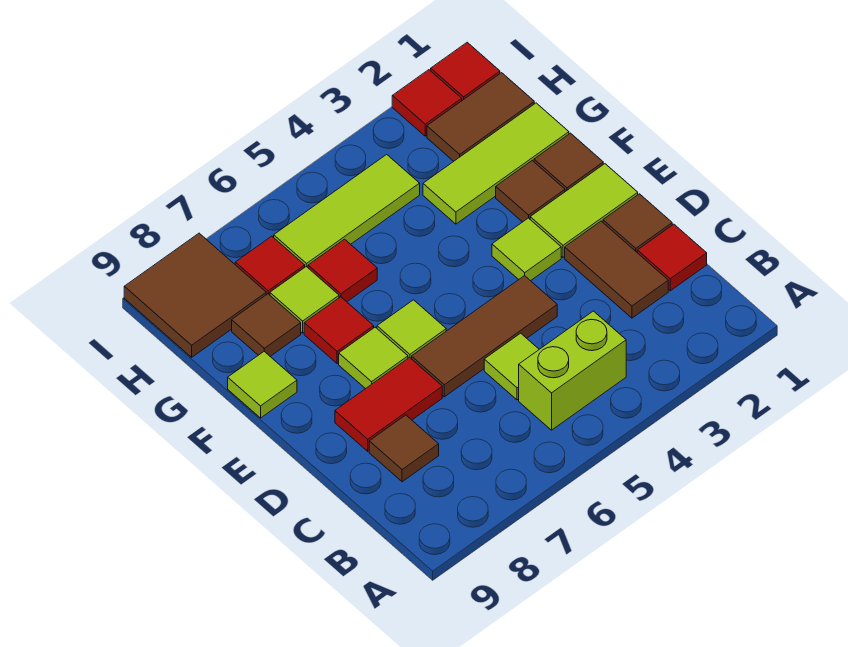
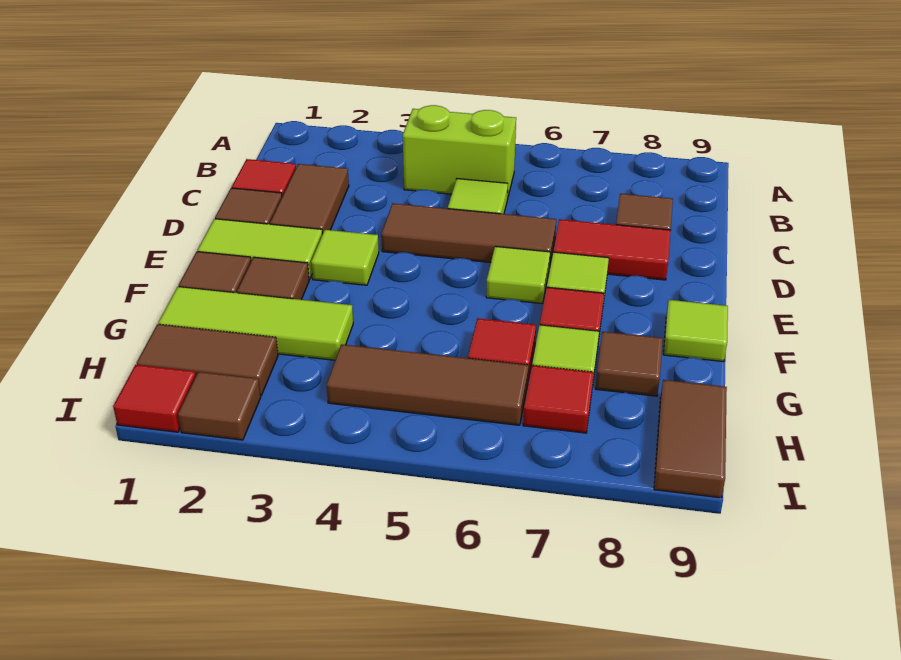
lime tile H4:H6 level 1 -> brown tile H4:H6 level 1
brown tile H8:I9 level 1 -> brown tile H9:I9 level 1
red tile I2 level 1 -> brown tile I2 level 1

